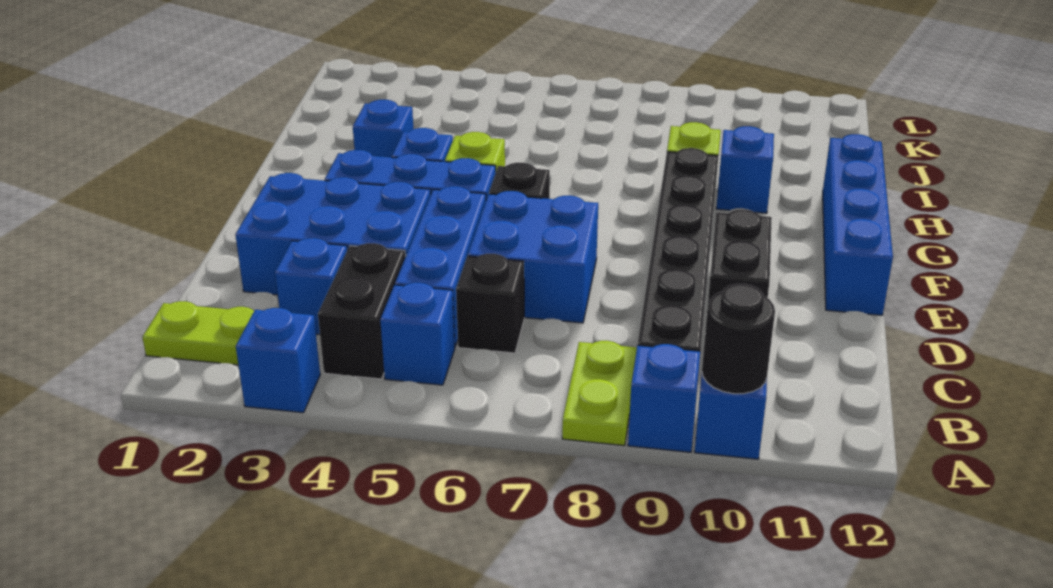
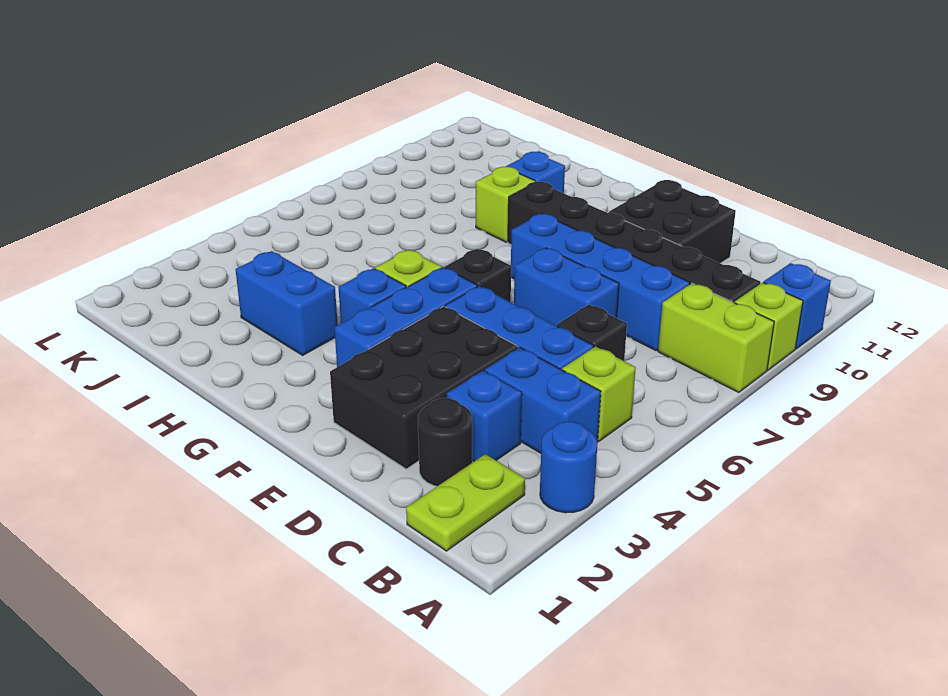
blue brick A3 level 1 -> blue round brick A3 level 1
lime plate A8:B8 level 1 -> lime brick A8:B8 level 1
blue brick A9 level 1 -> lime brick A9 level 1
black round brick A10 level 2 -> black round brick C2 level 1
black brick B4:C4 level 1 -> blue brick B4:C4 level 1
blue brick B5 level 1 -> lime brick B5 level 1
blue brick D2:E4 level 1 -> black brick D2:E4 level 1
blue brick D6:E7 level 1 -> blue brick D7:E7 level 1
black brick D10:E10 level 1 -> black brick D10:E11 level 1
blue brick E12:H12 level 1 -> blue brick C8:F8 level 1
blue brick H3 level 1 -> blue brick H3:I3 level 1

